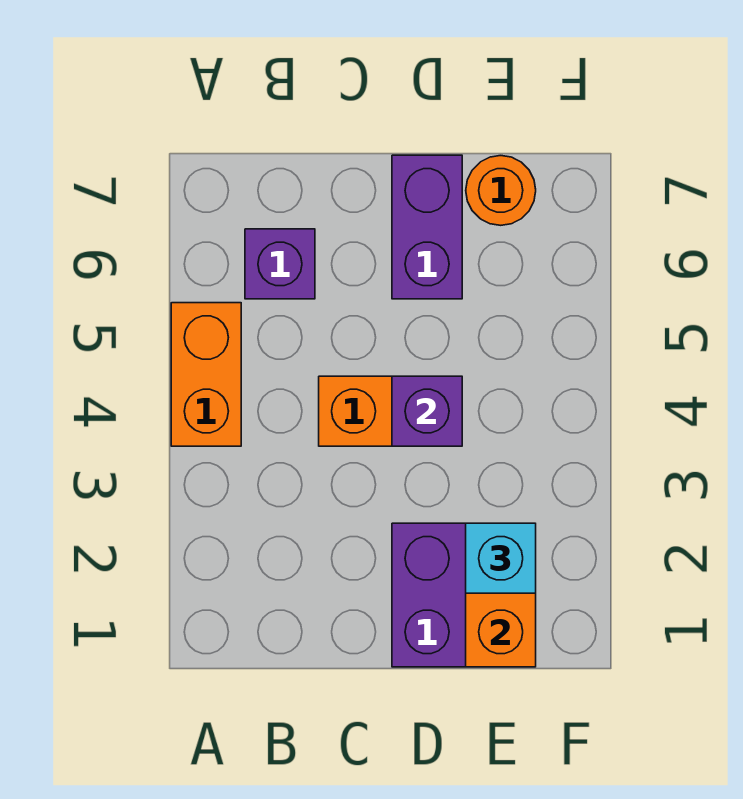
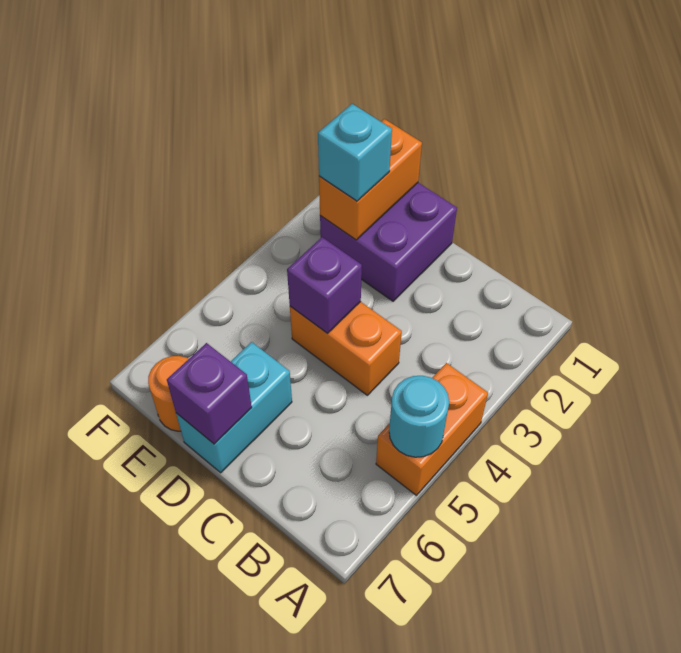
none -> cyan round brick A5 level 2
purple brick B6 level 1 -> purple brick D7 level 2
purple brick D6:D7 level 1 -> cyan brick D6:D7 level 1

